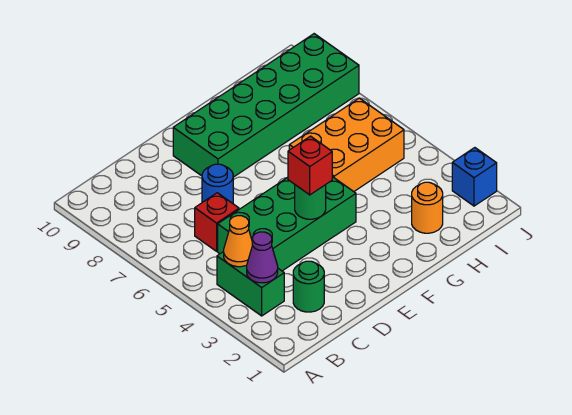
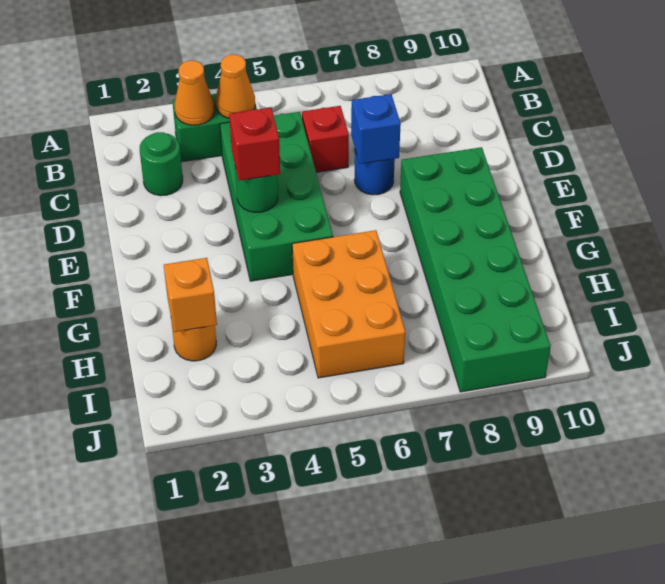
purple cone B3 level 2 -> orange cone B3 level 2
none -> orange brick H2 level 2
blue brick J2 level 1 -> blue brick D7 level 2

